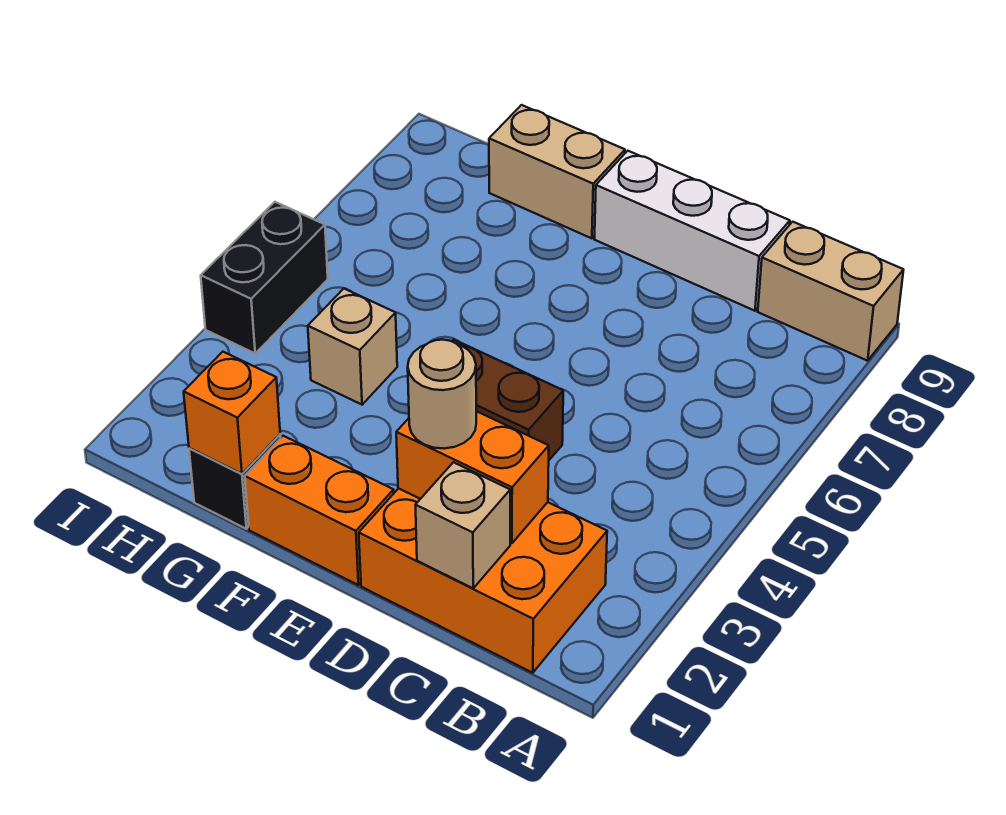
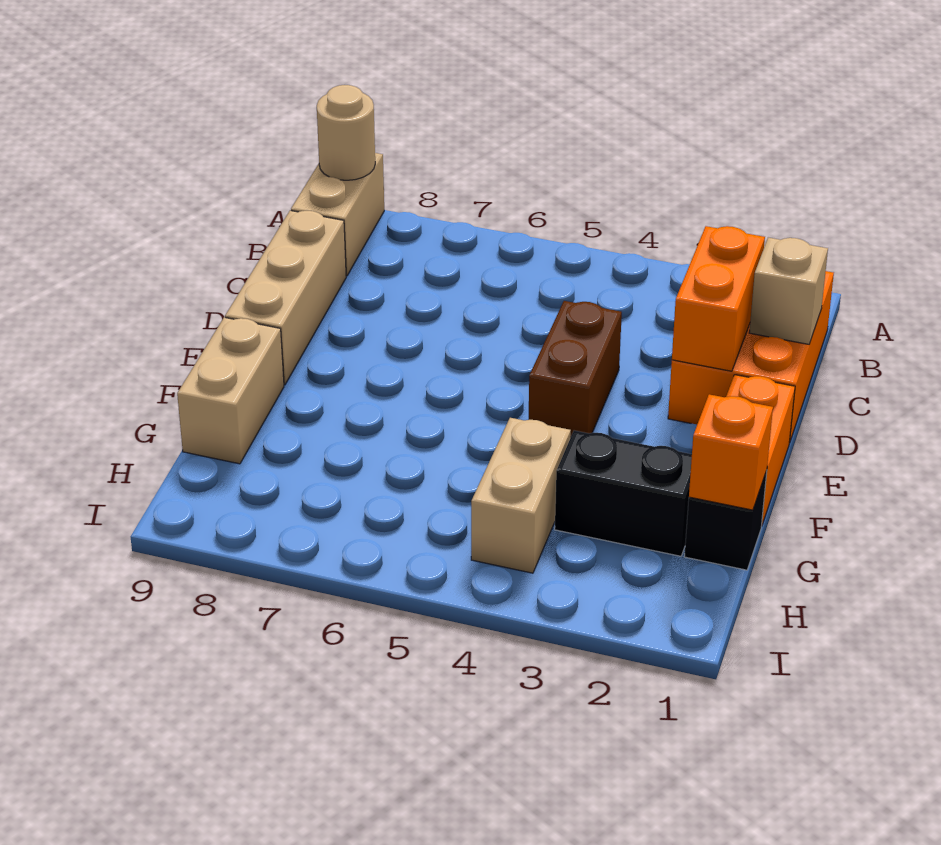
white brick C9:E9 level 1 -> tan brick C9:E9 level 1
tan round brick D2 level 3 -> tan round brick A9 level 2
tan brick G4 level 1 -> tan brick G4:H4 level 1
black brick I4:I5 level 1 -> black brick G2:G3 level 1

